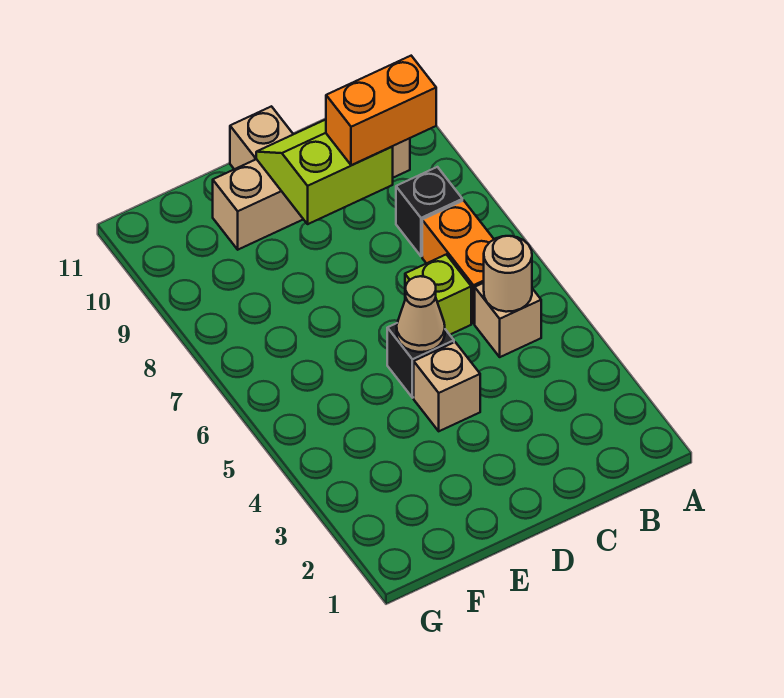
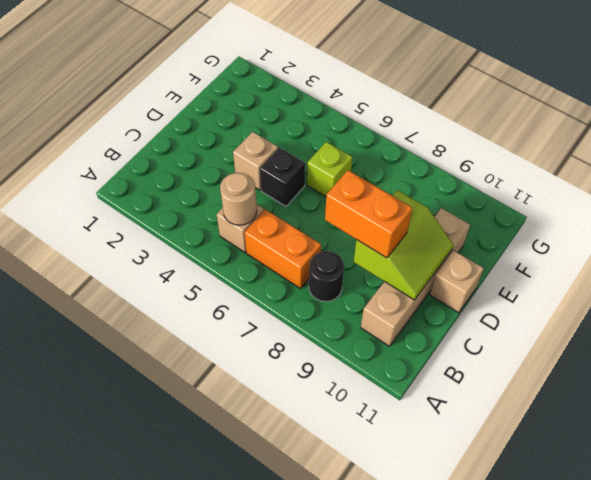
black brick B8 level 1 -> black round brick B8 level 1
orange brick B9:C9 level 3 -> orange brick C8:C9 level 3
lime brick C6 level 1 -> lime brick E6 level 1
tan cone D5 level 2 -> none

